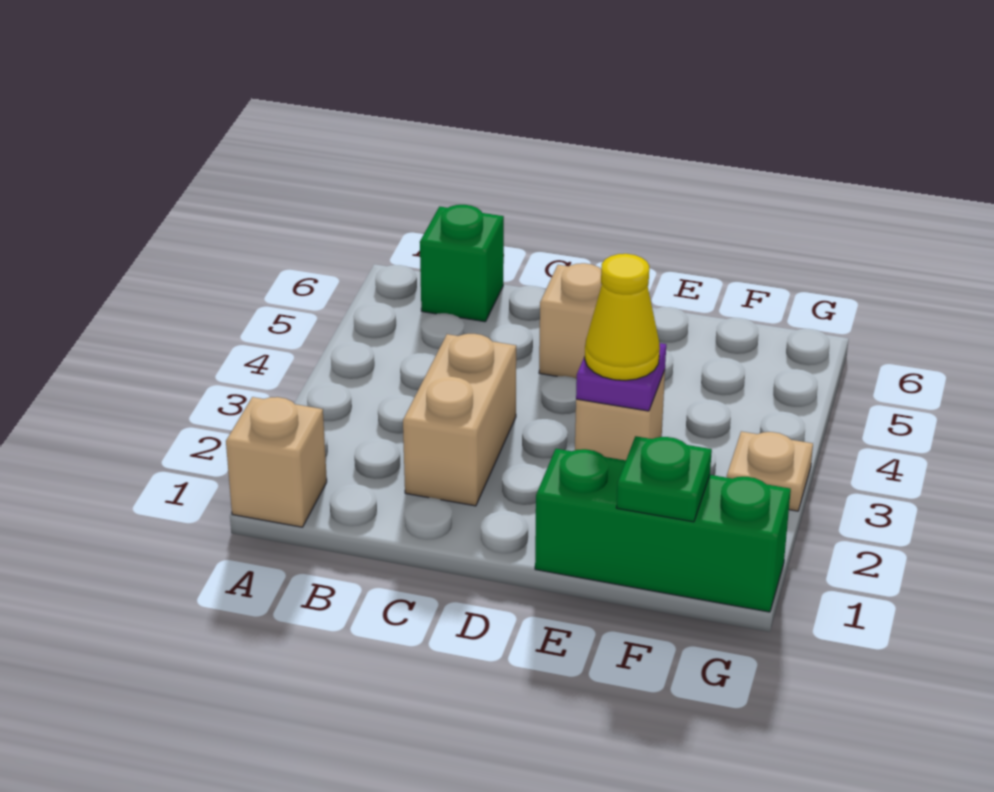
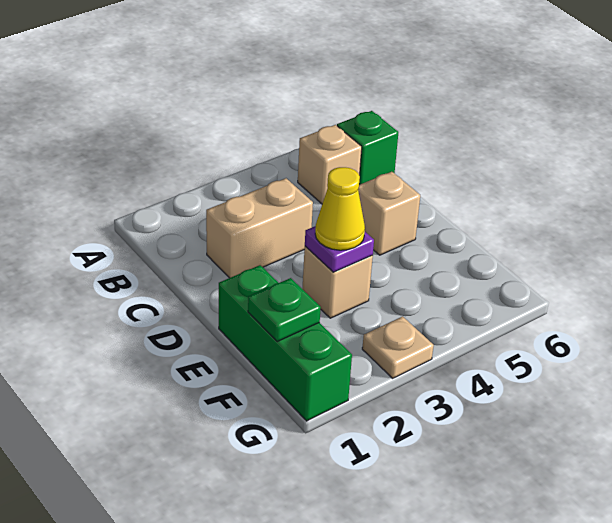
tan brick A1 level 1 -> tan brick B5 level 1

